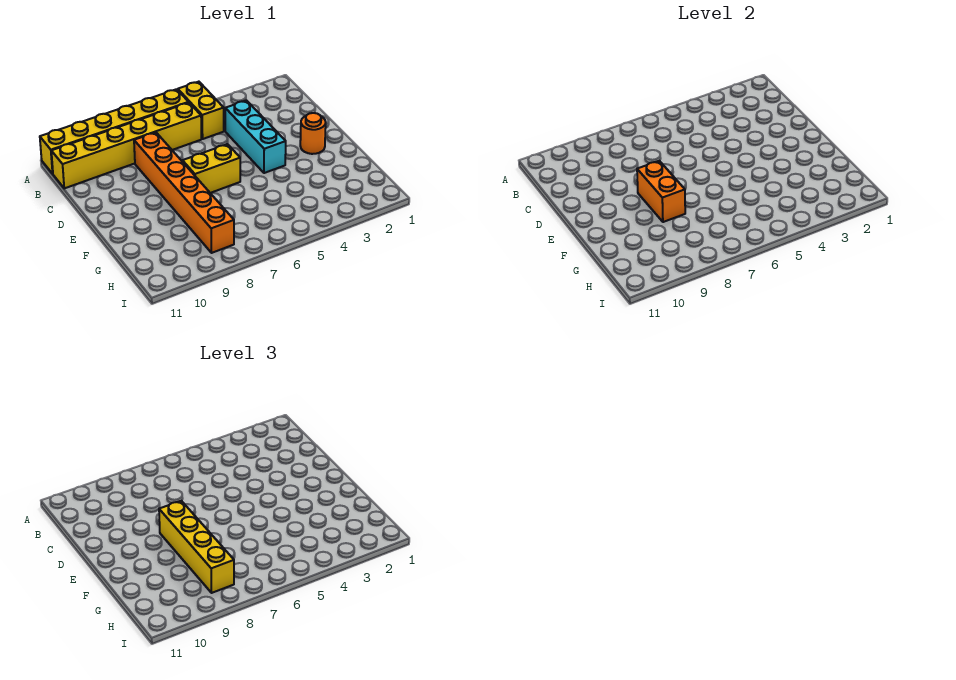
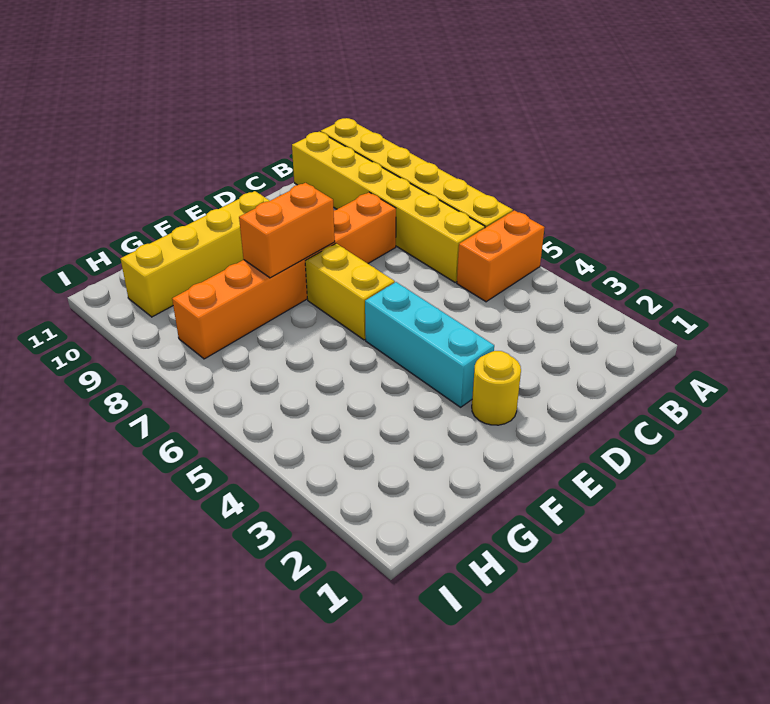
yellow brick A5:B5 level 1 -> orange brick A5:B5 level 1
cyan brick C4:E4 level 1 -> cyan brick E3:E5 level 1
orange round brick E2 level 1 -> yellow round brick E2 level 1
yellow brick E8:H8 level 3 -> yellow brick E10:H10 level 1

